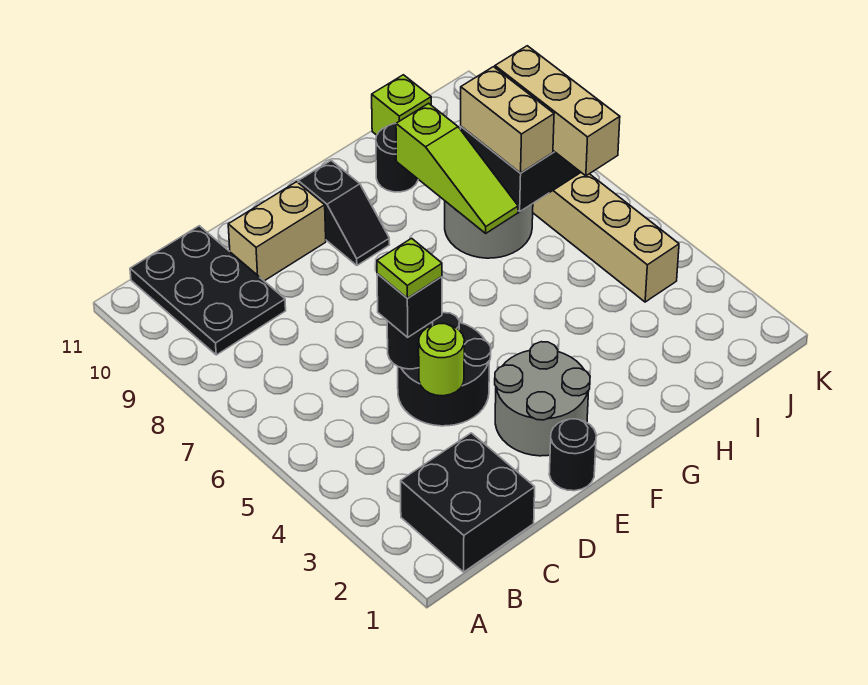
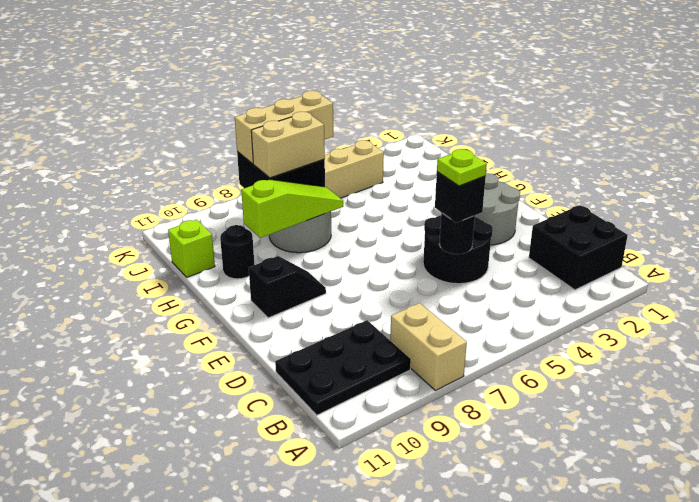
lime round brick D4 level 2 -> none
tan brick D10:E10 level 1 -> tan brick A8:B8 level 1
black round brick E1 level 1 -> none

